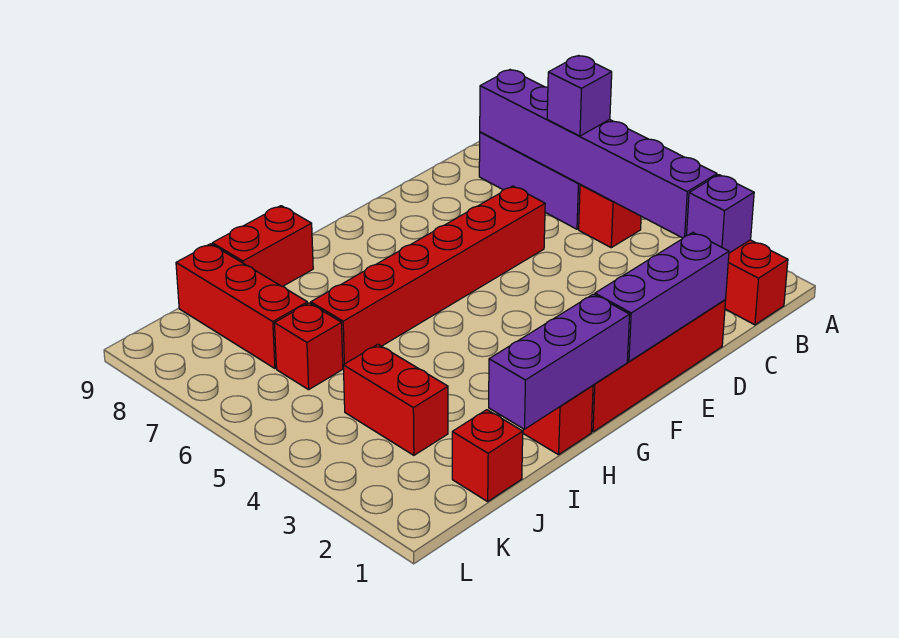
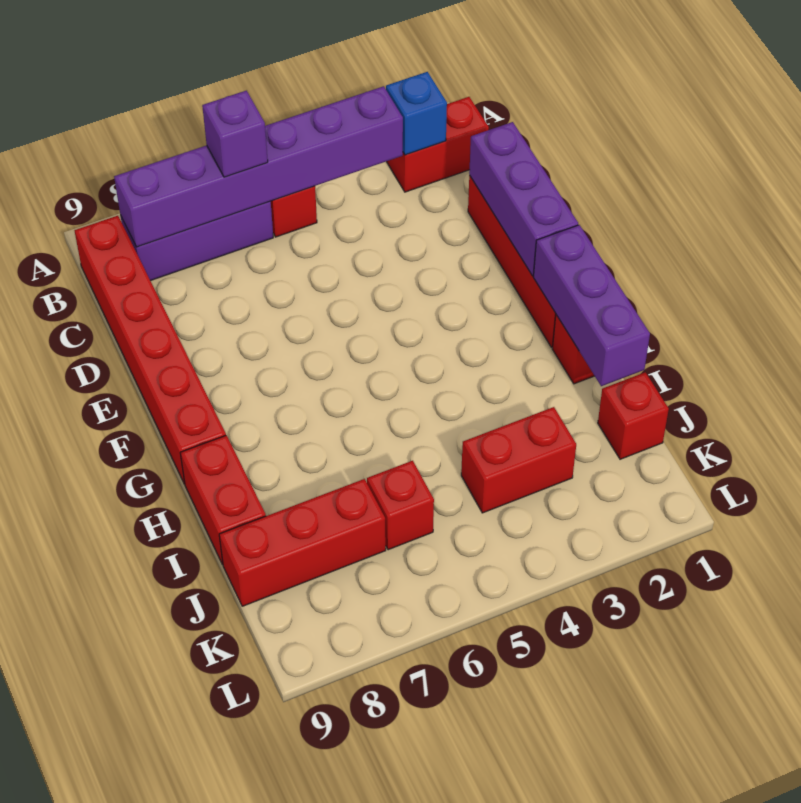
purple brick B2 level 2 -> blue brick B2 level 2
red brick D6:I6 level 1 -> red brick B9:G9 level 1

